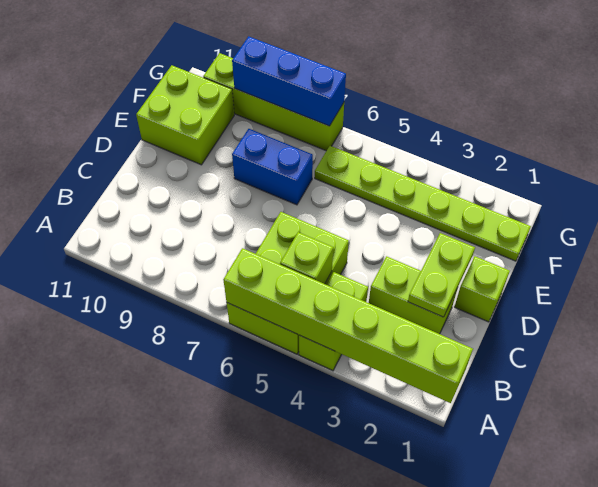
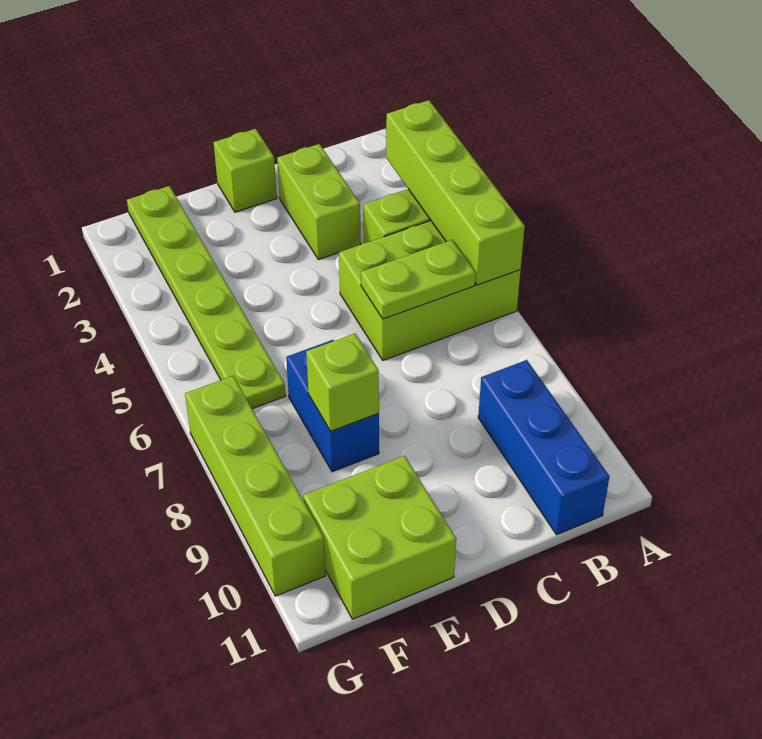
lime brick A1:A6 level 2 -> lime brick A3:A6 level 2
lime brick B5 level 2 -> lime brick E8 level 2
lime plate C2:D2 level 2 -> lime plate B6:C6 level 2
blue brick G7:G9 level 2 -> blue brick B9:B11 level 1

